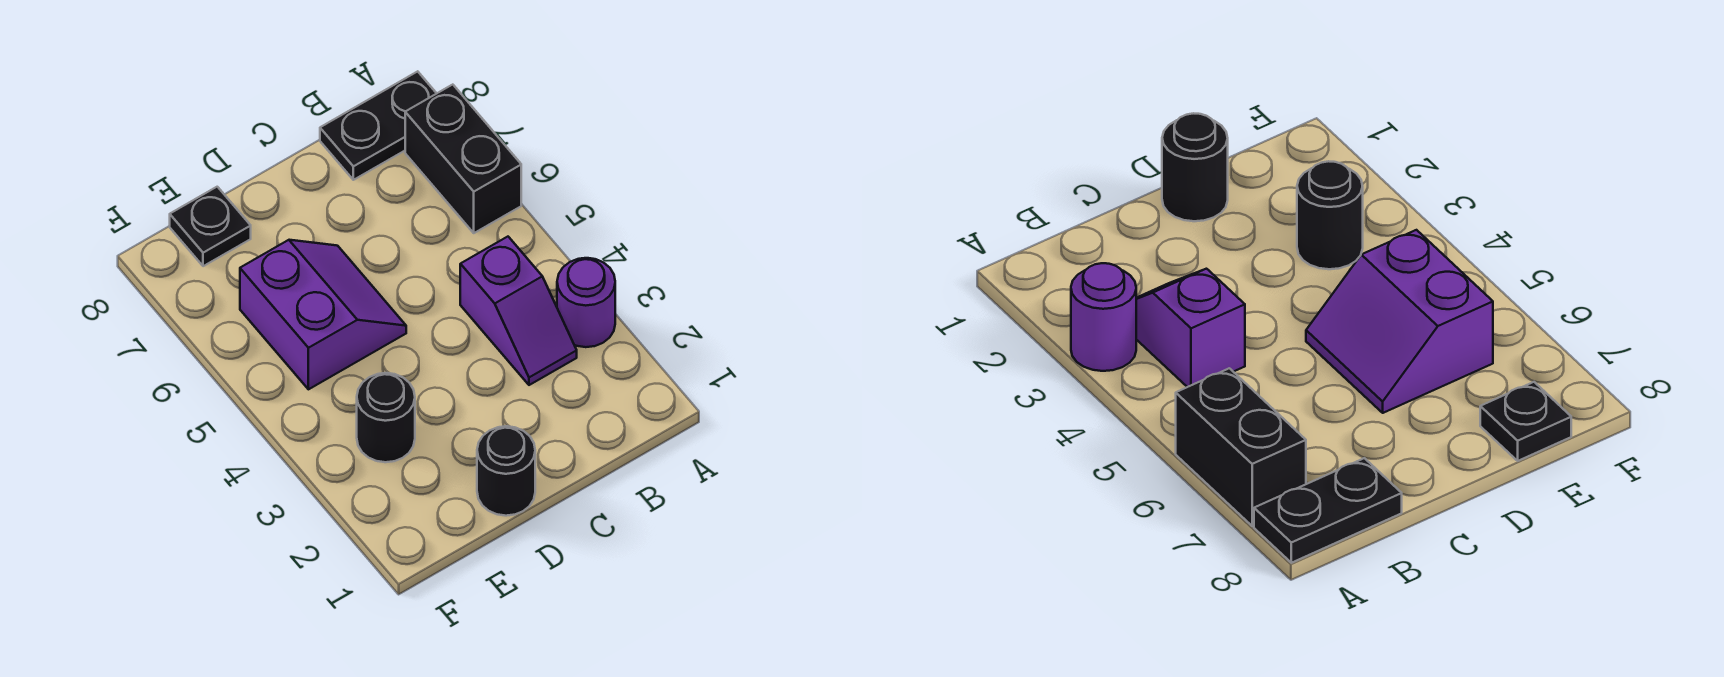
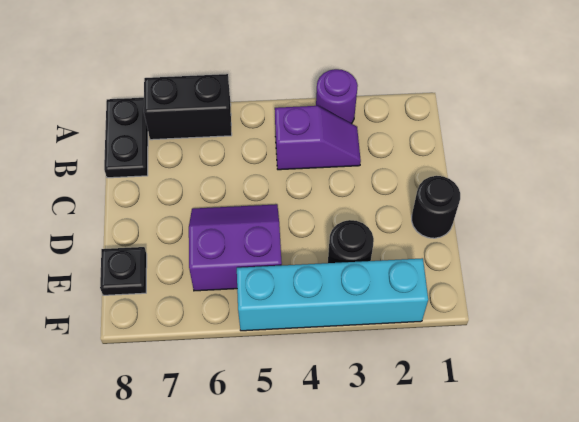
none -> cyan brick F2:F5 level 1

